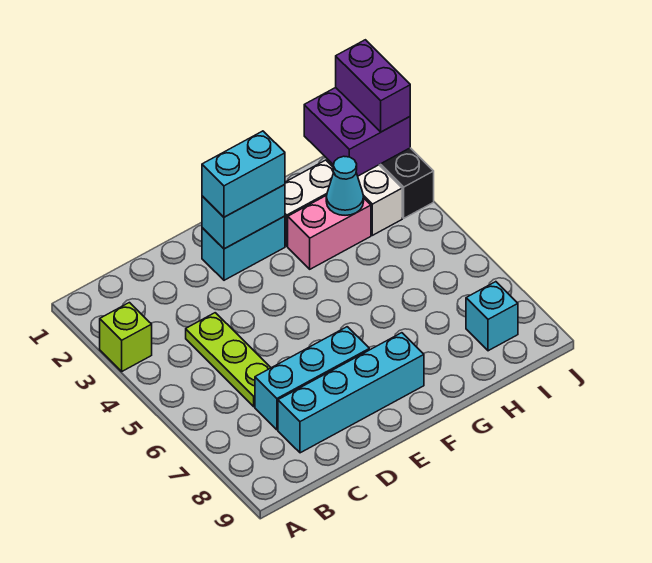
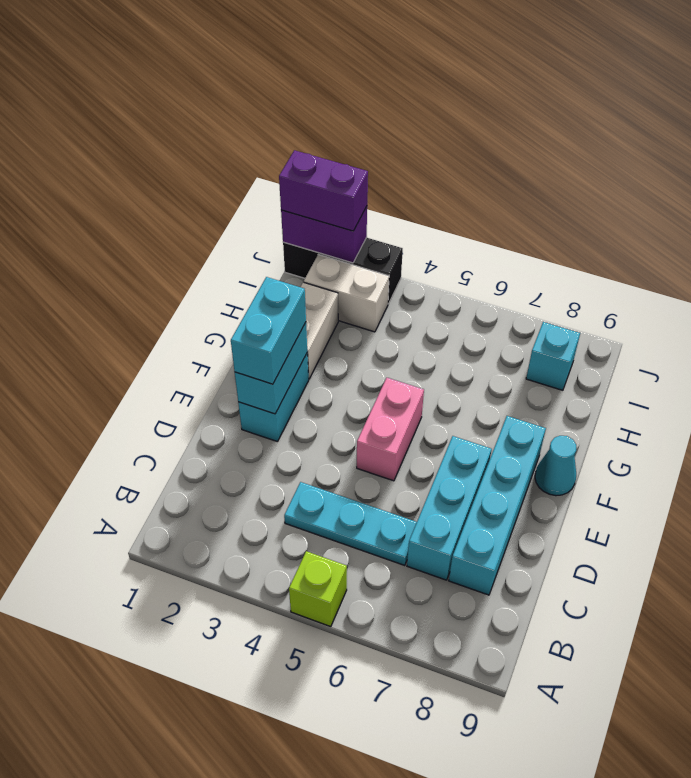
lime brick A3 level 1 -> lime brick A5 level 1
lime plate C4:C6 level 1 -> cyan plate C4:C6 level 1
pink brick G3:H3 level 1 -> pink brick E5:F5 level 1
cyan cone H3 level 2 -> cyan cone F9 level 1
purple brick I1:J2 level 2 -> purple brick J1:J2 level 2

